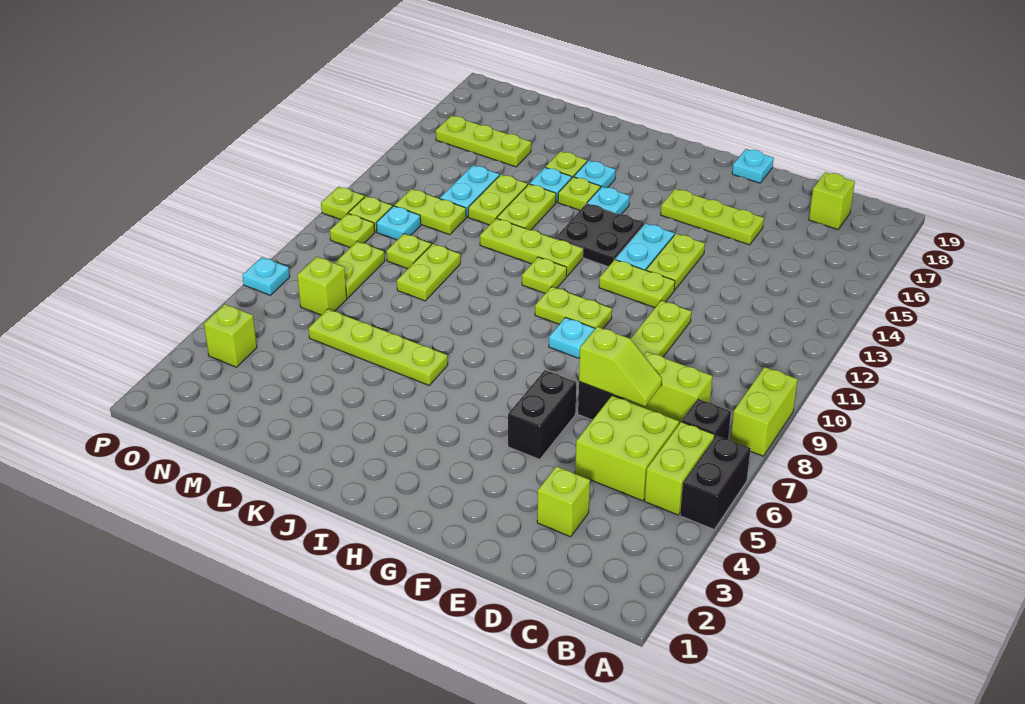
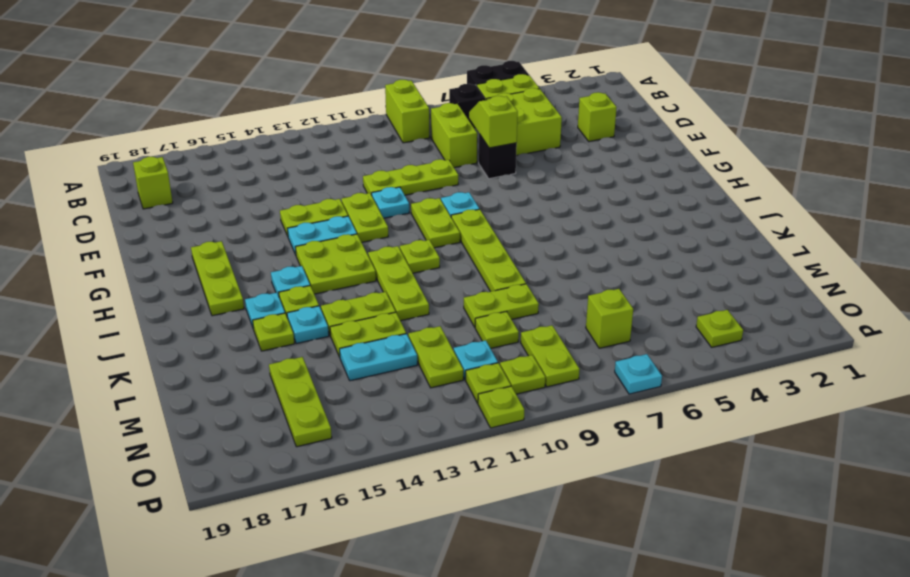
lime brick A8:A9 level 1 -> lime brick A9:B9 level 1
lime plate E16:G16 level 1 -> lime plate G17:I17 level 1
black brick F5:F6 level 1 -> none
cyan plate F19 level 1 -> cyan plate F11 level 1
black plate H13:I14 level 1 -> lime plate H13:I14 level 1
lime plate J6:M6 level 1 -> lime plate H9:K9 level 1
lime plate N8:N9 level 1 -> lime plate N9:O9 level 1
lime brick O4 level 1 -> lime plate O4 level 1

